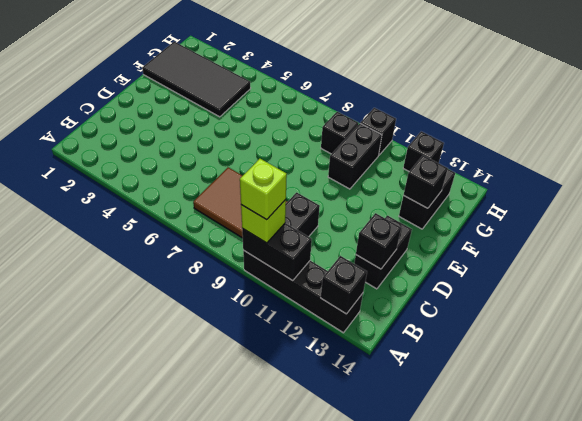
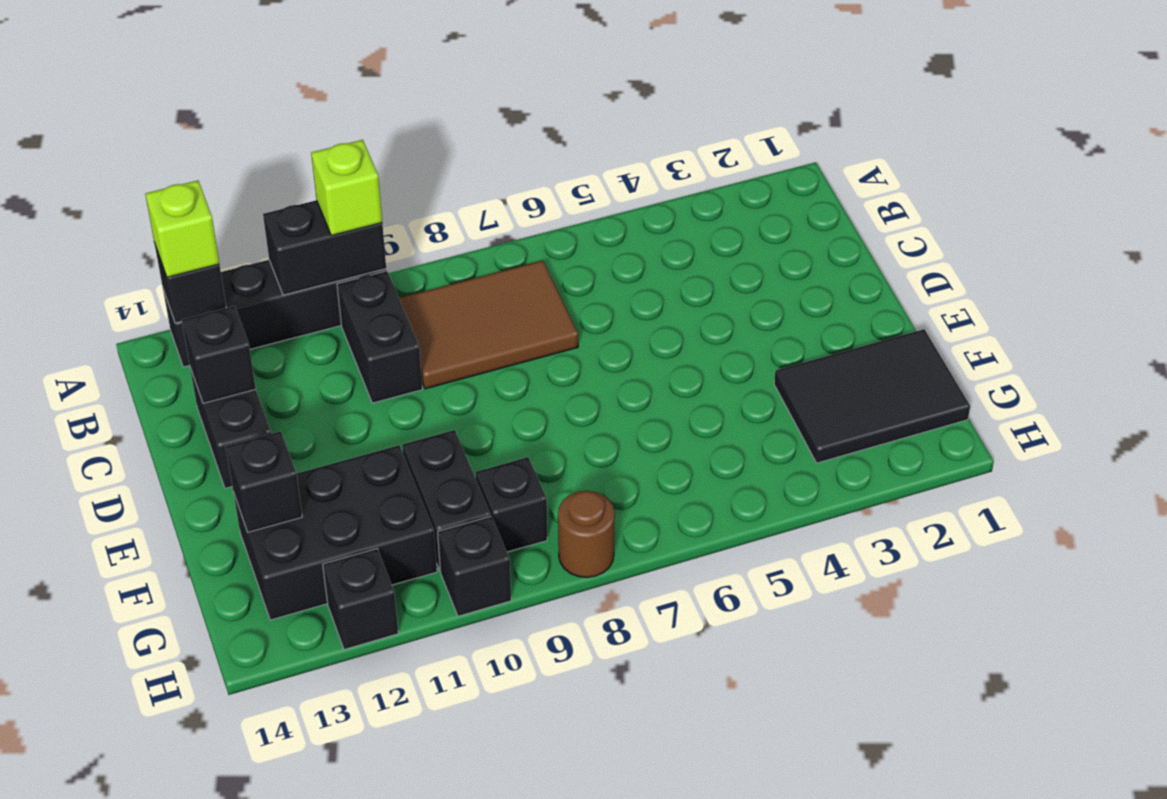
lime brick A10 level 4 -> lime brick A13 level 3
black tile F1:G4 level 1 -> black tile F1:G3 level 1
black brick F13:G13 level 1 -> black brick F11:G13 level 1
none -> brown round brick H8 level 1

